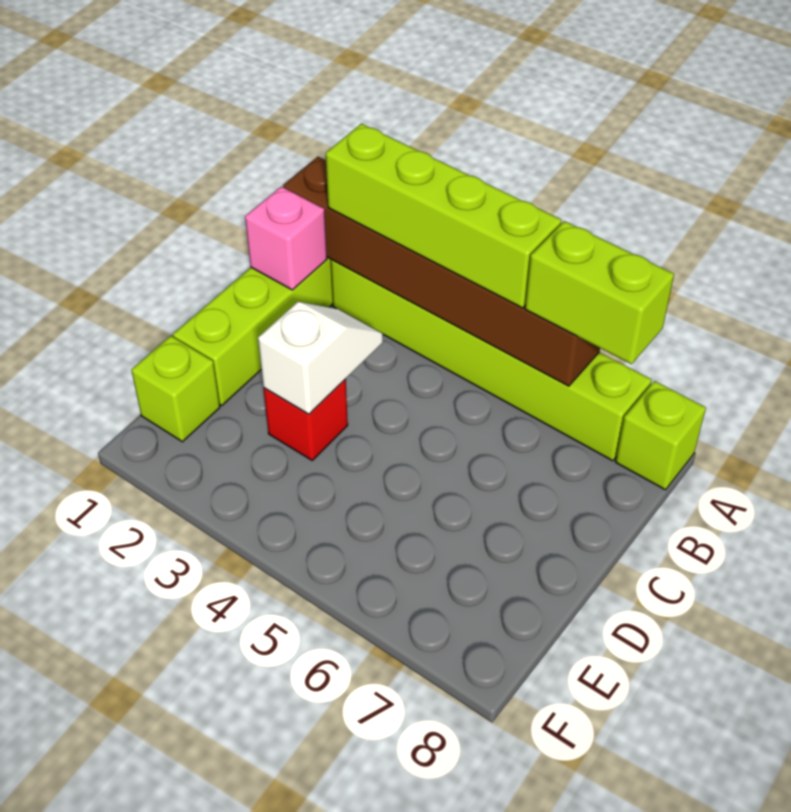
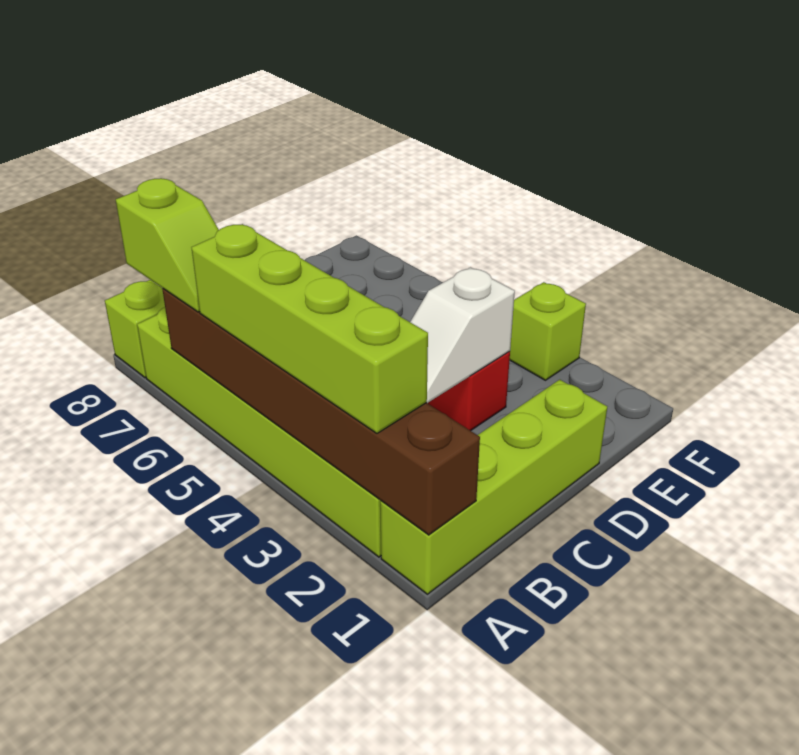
lime brick A6:A7 level 3 -> lime slope A6:A7 level 3 top 7
pink brick B1 level 2 -> none
lime brick E1 level 1 -> lime brick F3 level 1

